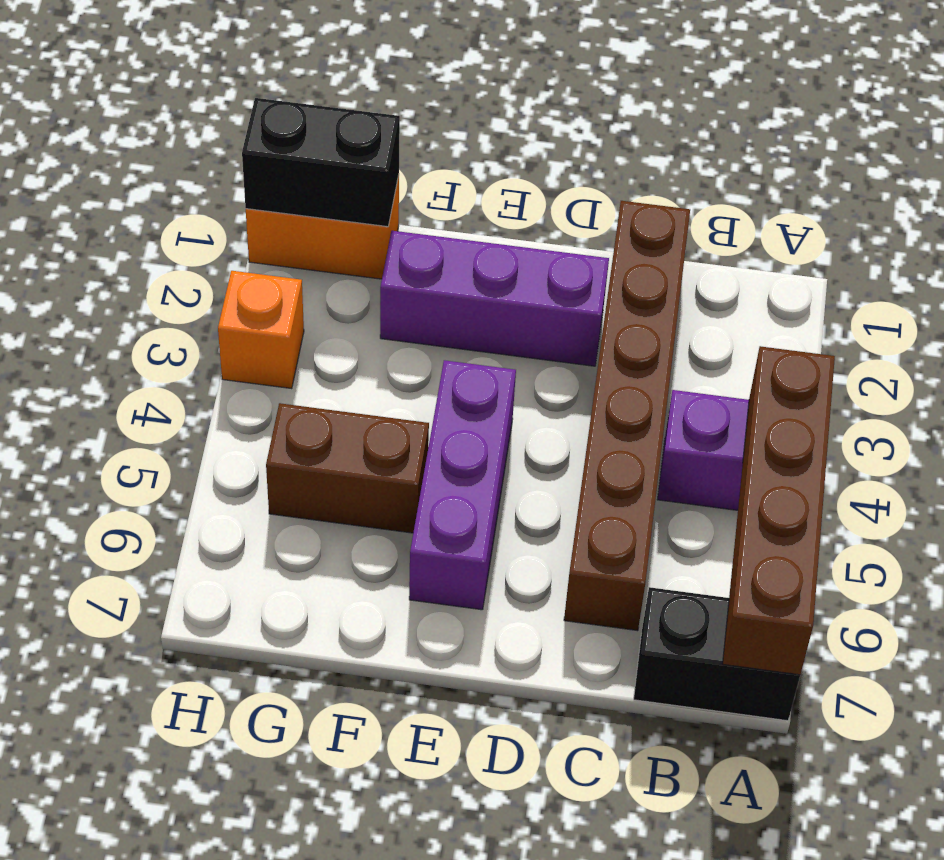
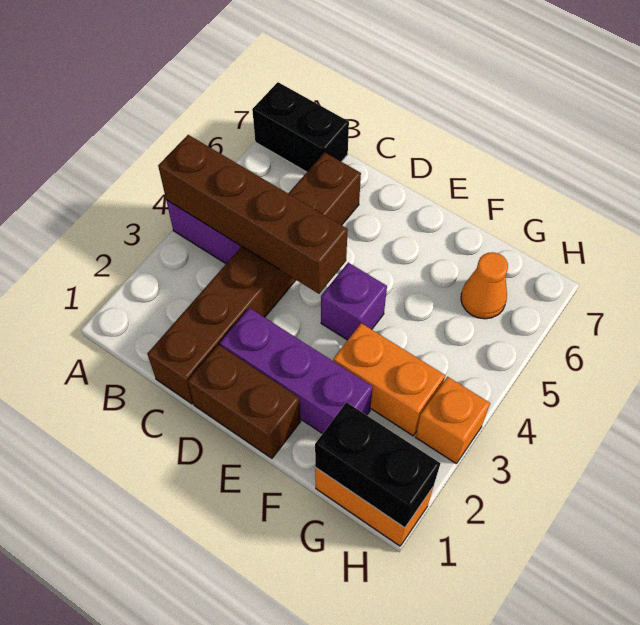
brown brick A4:A7 level 2 -> brown brick A4:D4 level 2
purple brick E4:E6 level 1 -> purple brick E4 level 1
none -> orange brick F3:G3 level 1
brown brick F5:G5 level 1 -> brown brick D1:E1 level 1
none -> orange cone G6 level 1

